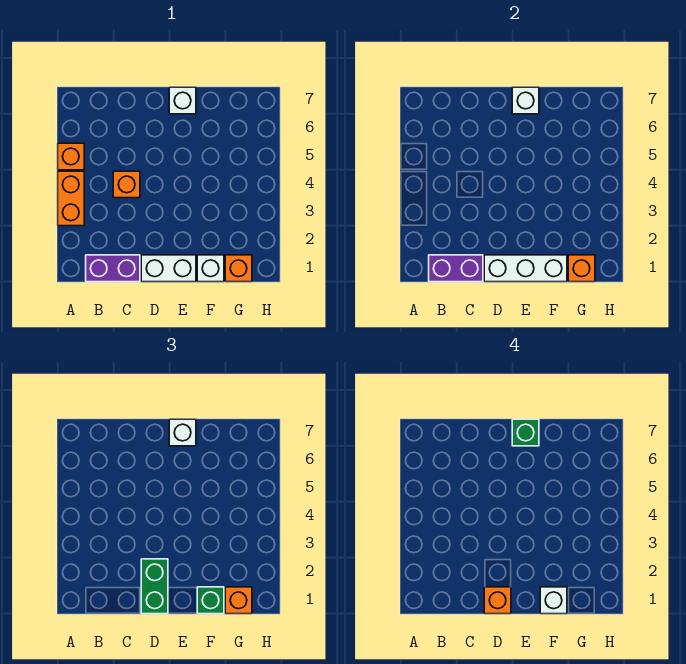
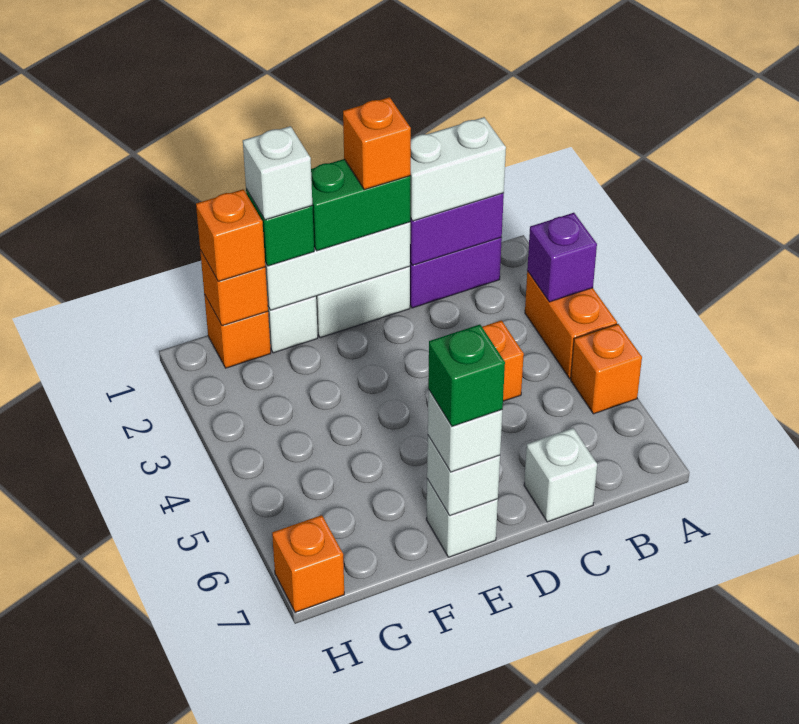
none -> purple brick A3 level 2
none -> white brick B1:C1 level 3
none -> white brick C7 level 1
green brick D1:D2 level 3 -> green brick D1:E1 level 3
none -> orange brick H7 level 1

